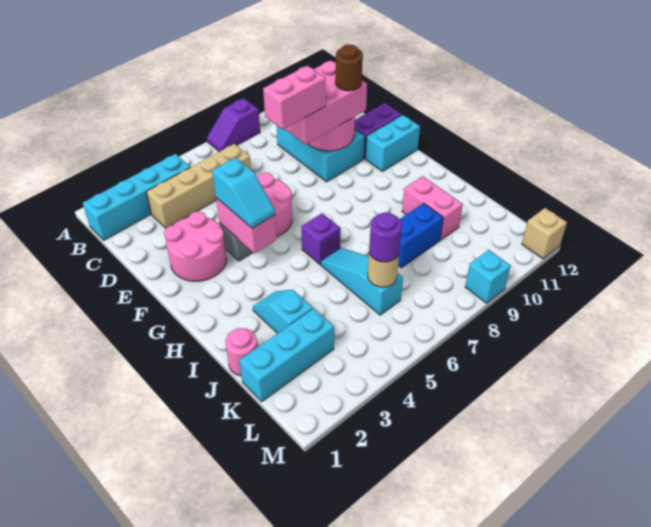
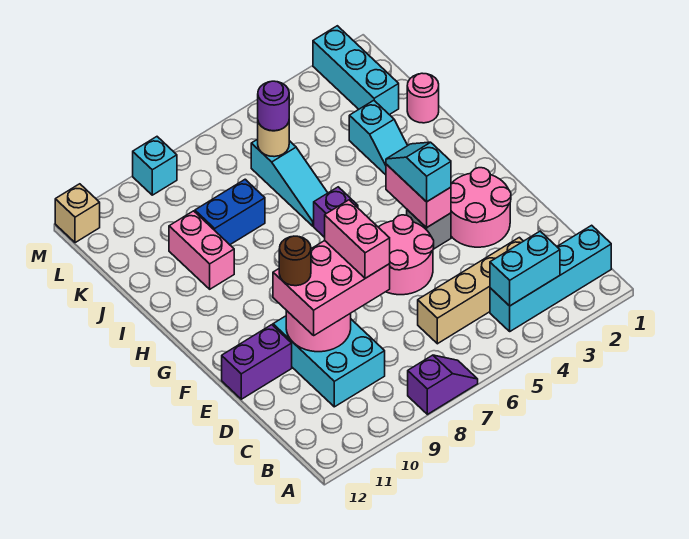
pink brick E7:E8 level 4 -> pink brick D8:E8 level 4
cyan brick F11:F12 level 1 -> cyan brick B3:B4 level 2
cyan brick K1:K3 level 1 -> cyan brick K2:M2 level 1

